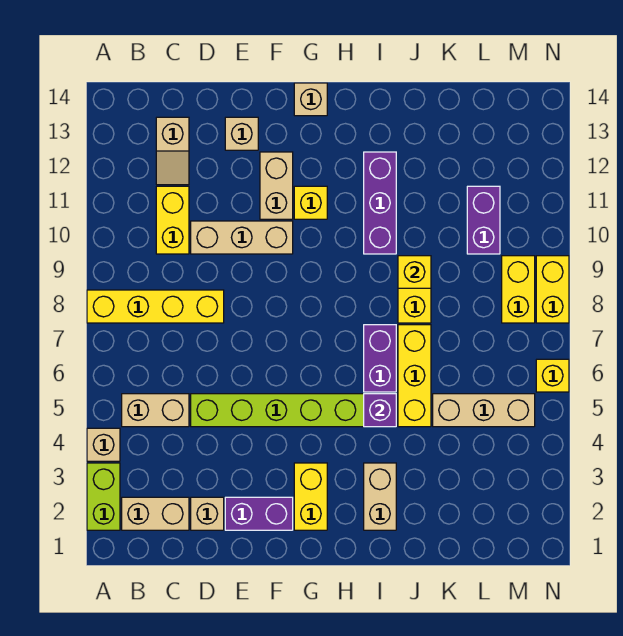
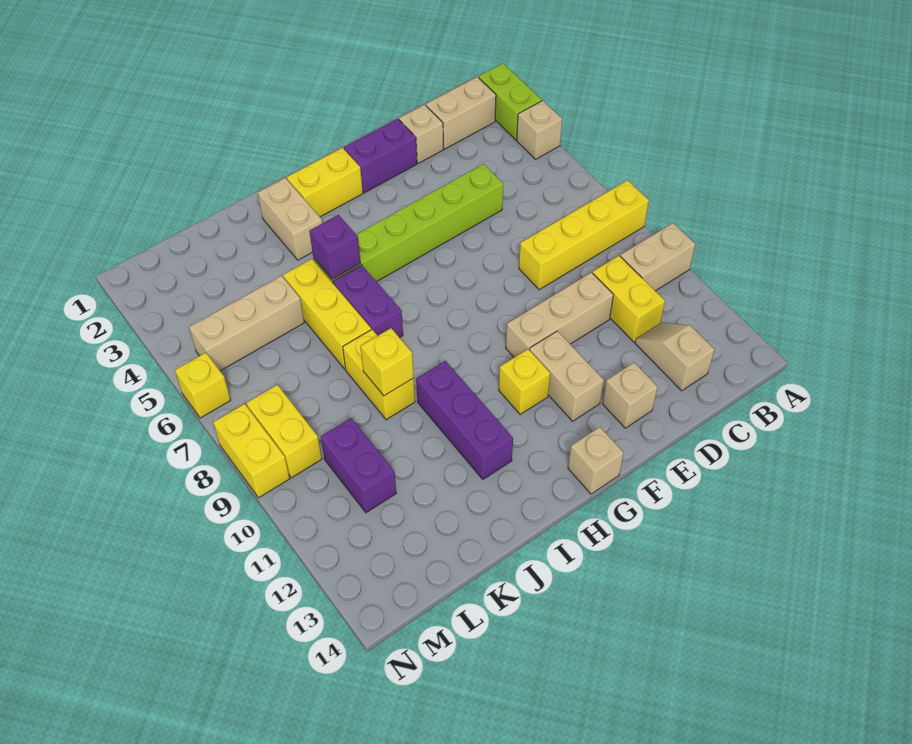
tan brick B5:C5 level 1 -> tan brick A10:B10 level 1
yellow brick G2:G3 level 1 -> yellow brick G2:H2 level 1

